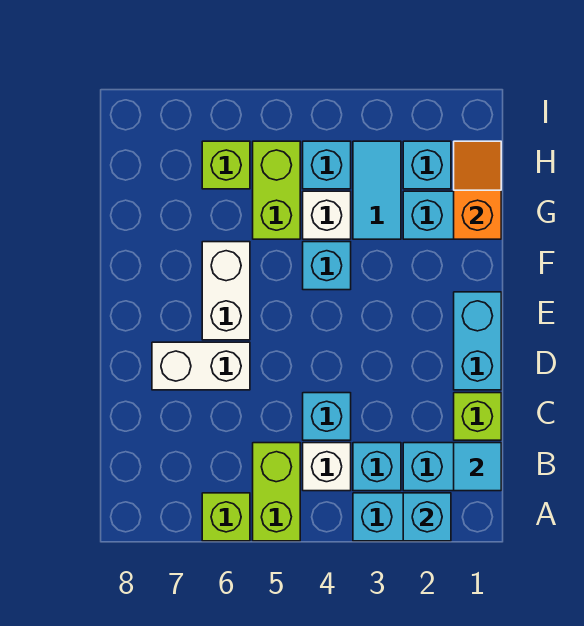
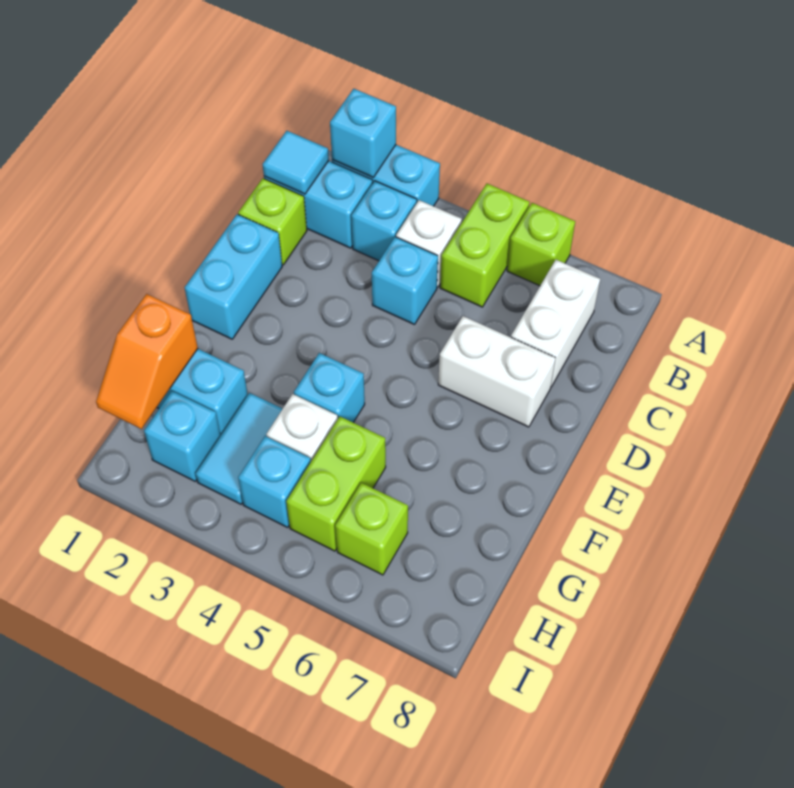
white brick E6:F6 level 1 -> white brick B7:C7 level 1

